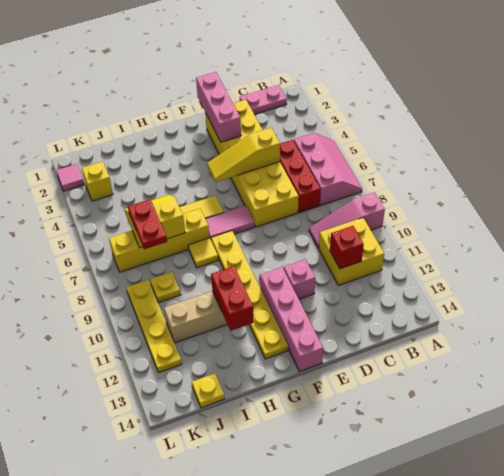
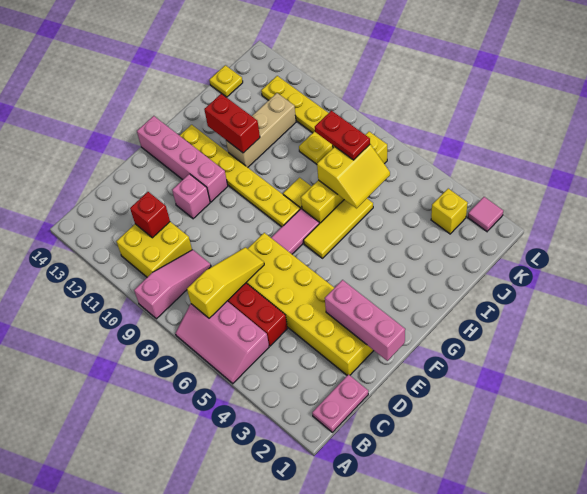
yellow slope D5:F5 level 2 top D -> yellow slope B7:D7 level 2 top B

